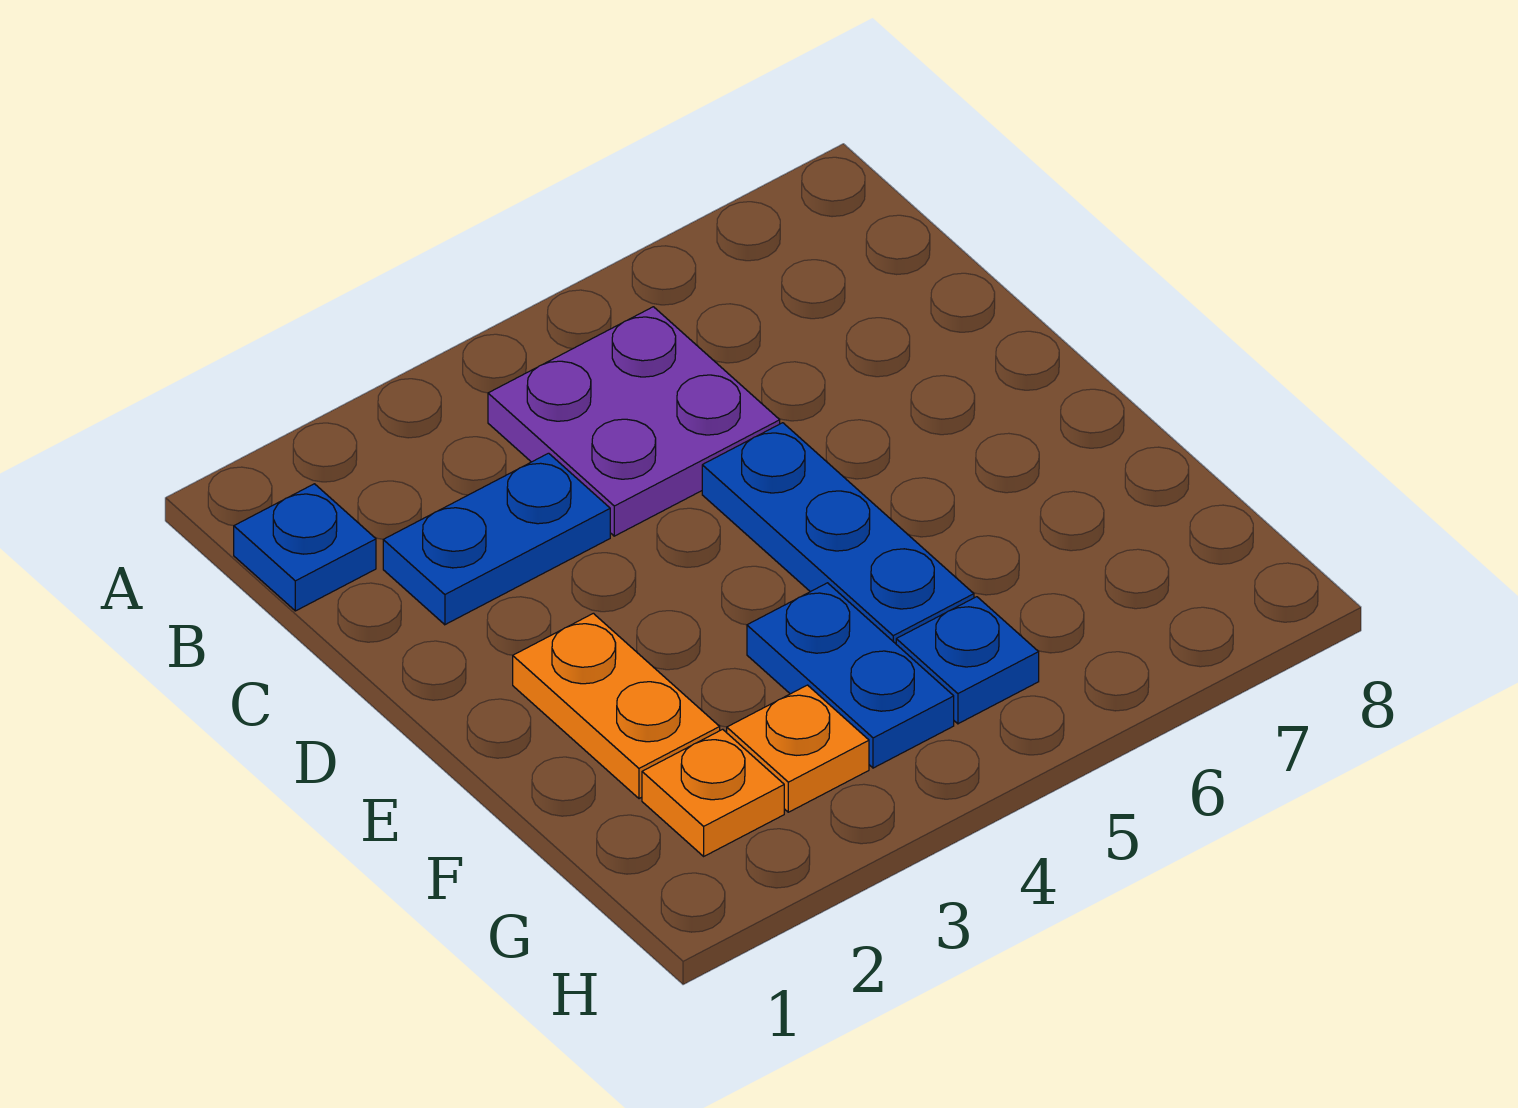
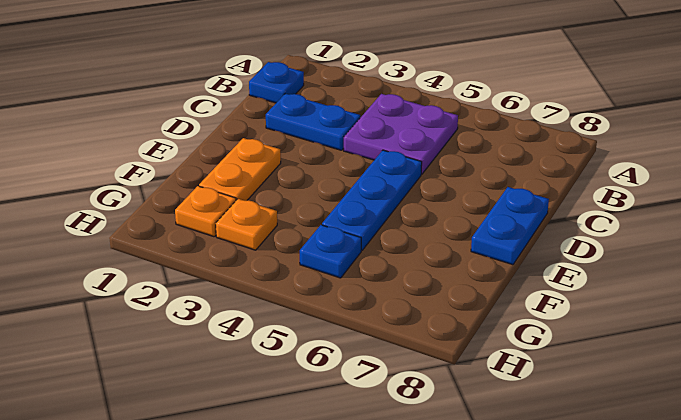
blue plate F4:G4 level 1 -> blue plate D8:E8 level 1

